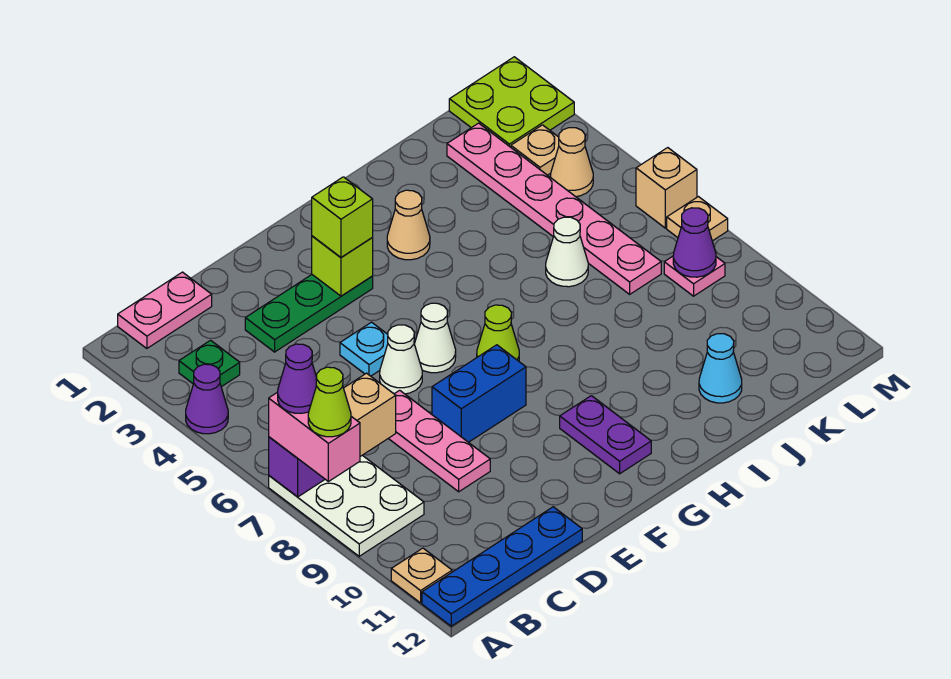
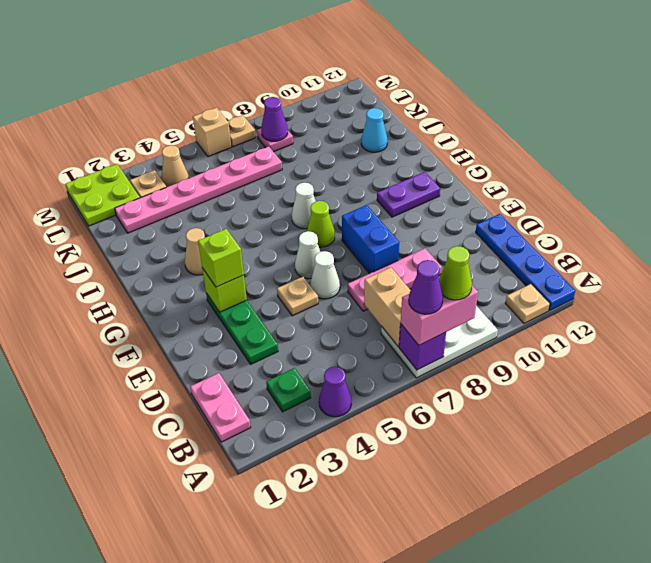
cyan plate E5 level 1 -> tan plate E5 level 1
white cone J6 level 1 -> white cone H7 level 1

